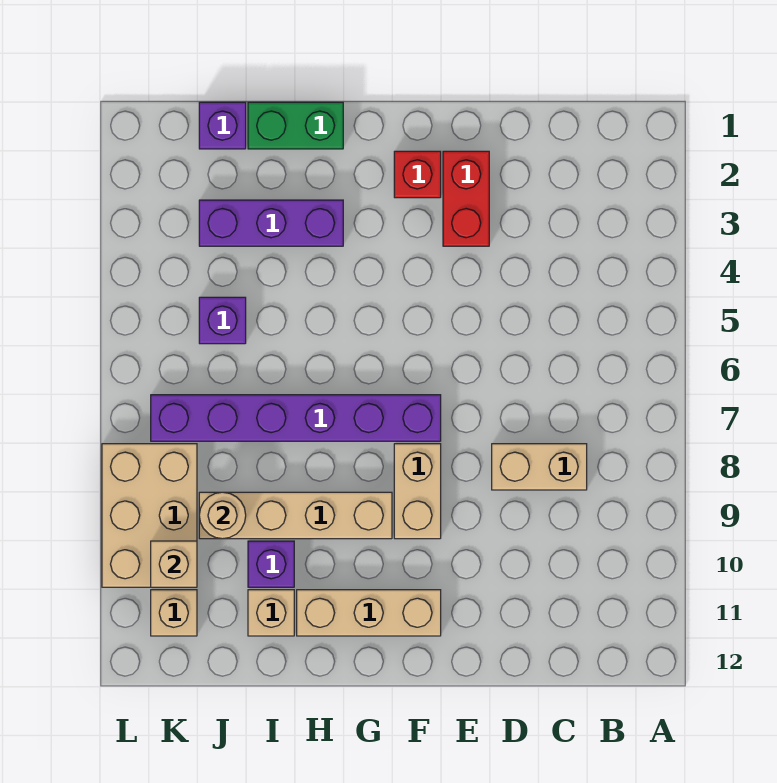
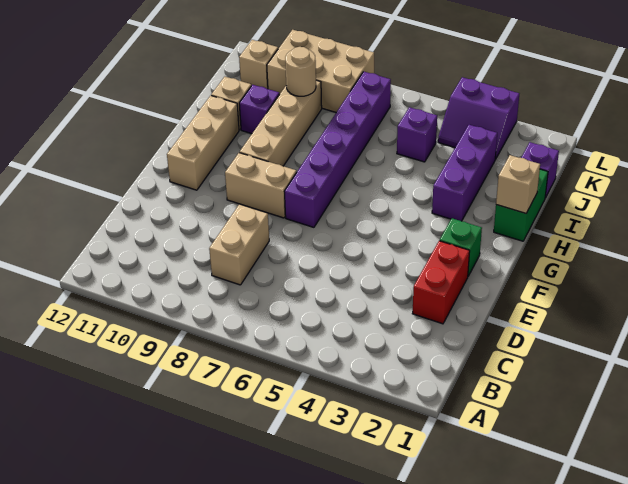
red brick E2:E3 level 1 -> red brick D2:E2 level 1
red brick F2 level 1 -> green brick F2 level 1
none -> purple slope K3:L4 level 1 top L
tan brick K10 level 2 -> tan brick H1 level 2

